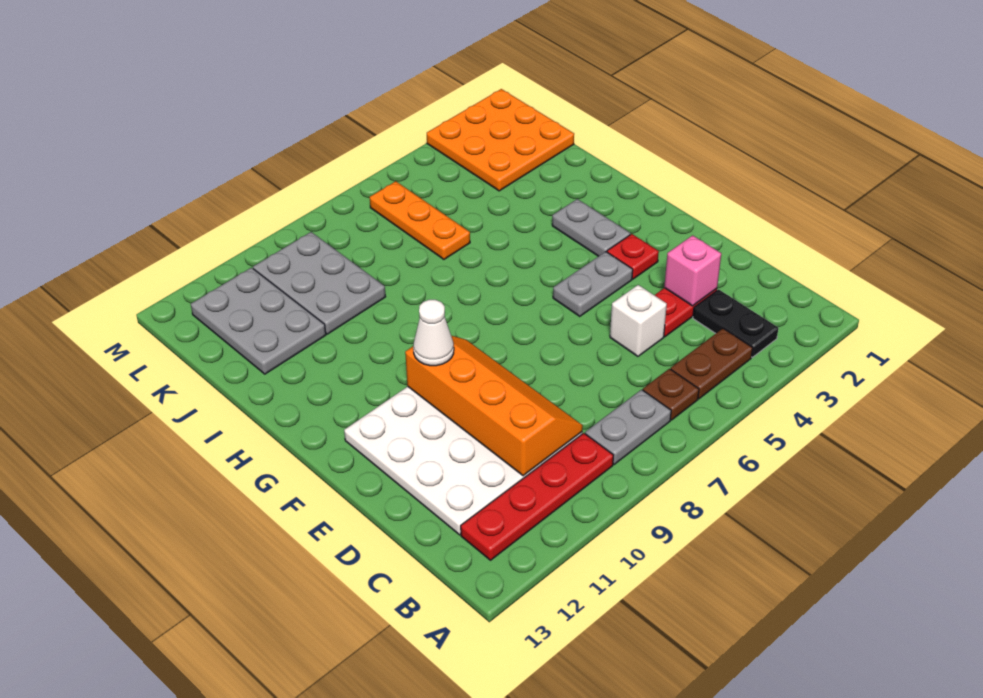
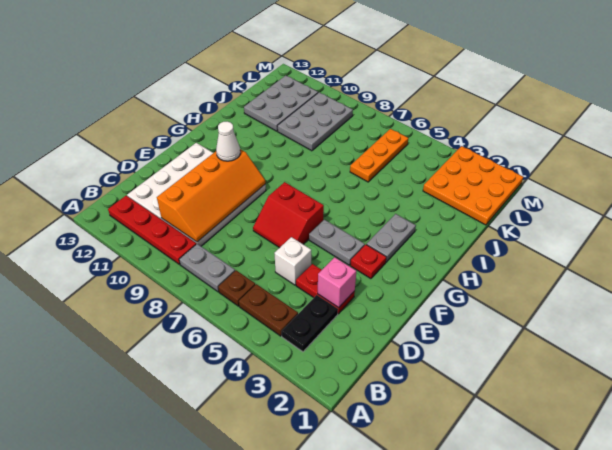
none -> red slope E6:F7 level 1 top F

